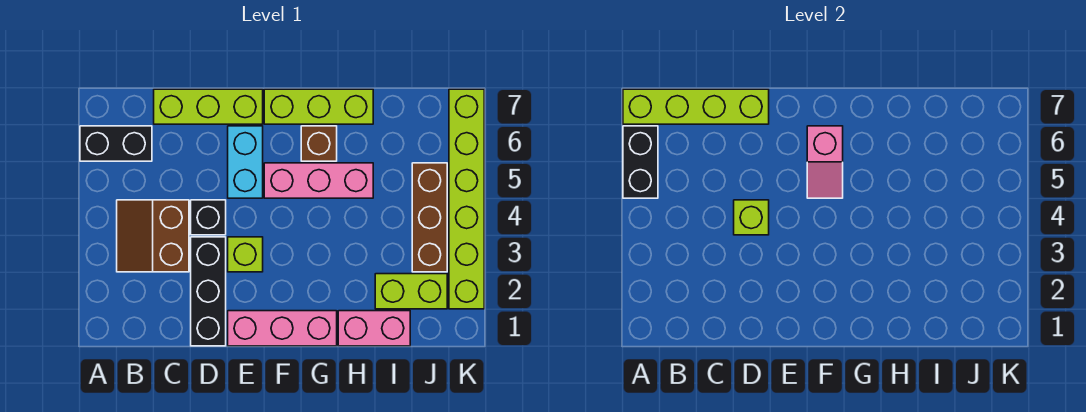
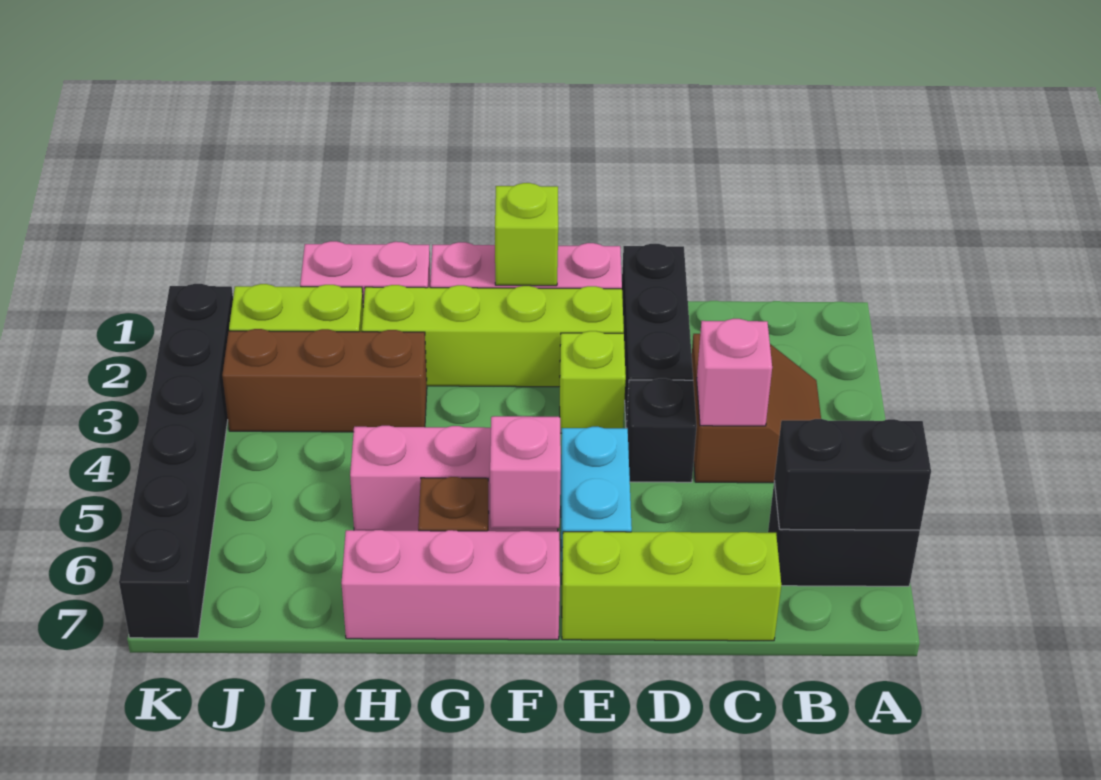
black brick A5:A6 level 2 -> black brick A6:B6 level 2
lime brick A7:D7 level 2 -> lime brick E2:H2 level 1
none -> pink brick C4 level 2
lime brick D4 level 2 -> lime brick F1 level 2
lime brick F7:H7 level 1 -> pink brick F7:H7 level 1
brown brick J3:J5 level 1 -> brown brick H3:J3 level 1
lime brick K2:K7 level 1 -> black brick K2:K7 level 1

